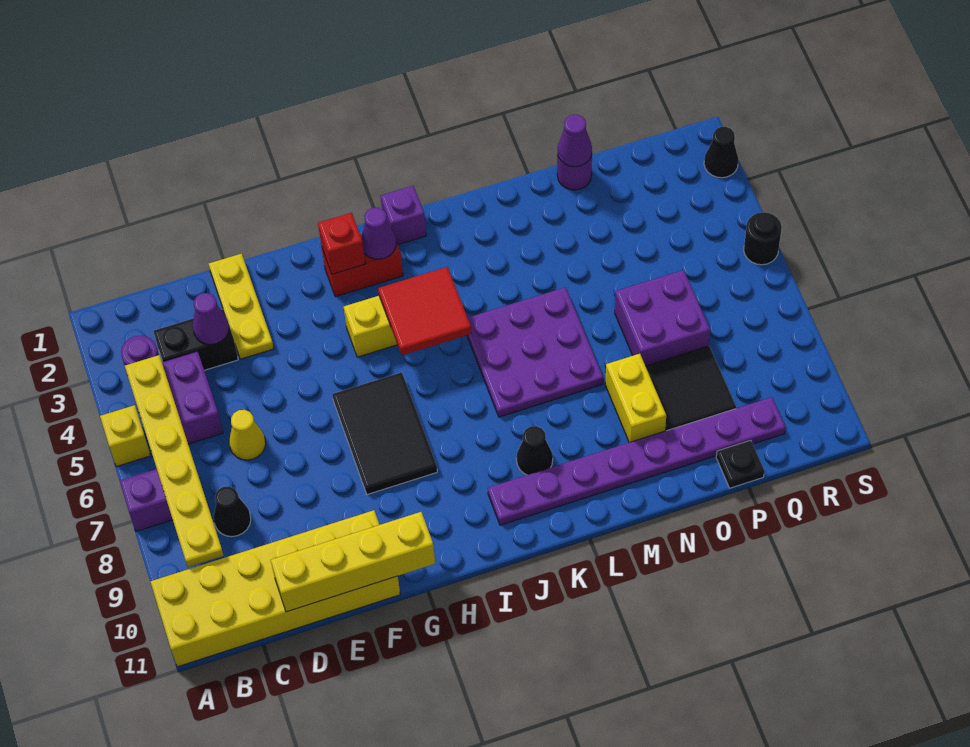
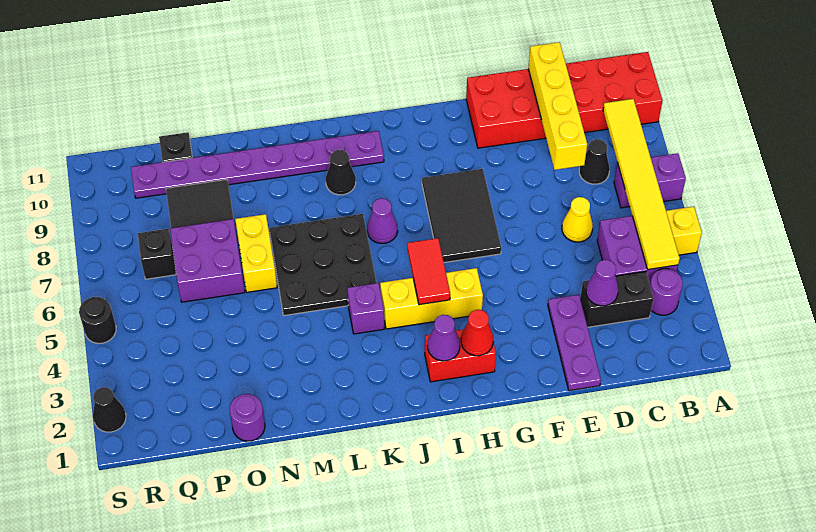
yellow brick A10:F11 level 1 -> red brick A10:F11 level 1
yellow plate B4:B9 level 2 -> yellow tile B4:B9 level 2
yellow brick D11:G11 level 2 -> yellow brick D8:D11 level 2
yellow plate E1:E3 level 1 -> purple plate E1:E3 level 1
red brick H2 level 2 -> red cone H2 level 2
red tile I4:J5 level 2 -> red tile I4:I5 level 2
purple brick J1 level 1 -> purple brick K4 level 1
purple plate K5:M7 level 1 -> black plate K5:M7 level 1
yellow brick N8:N9 level 1 -> yellow brick N6:N7 level 1
purple cone O1 level 2 -> purple cone J7 level 1
none -> black brick Q7 level 1

